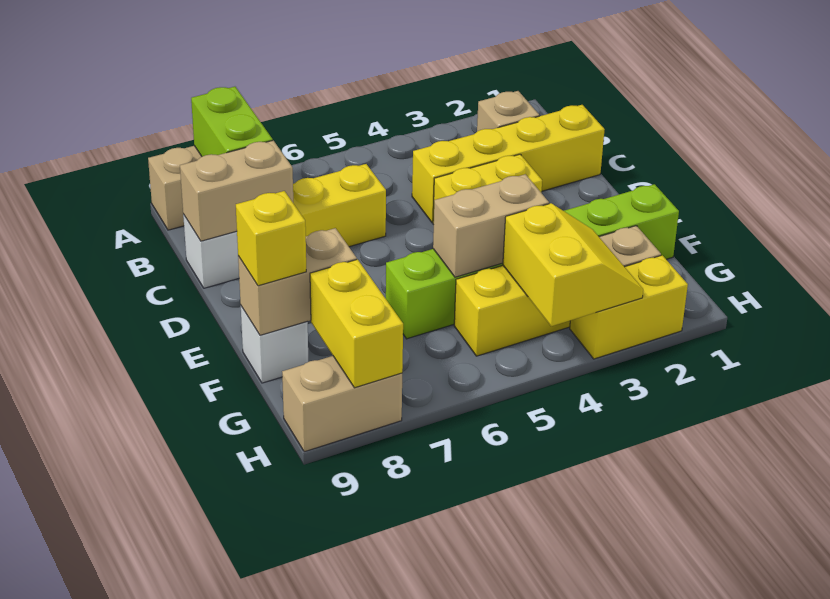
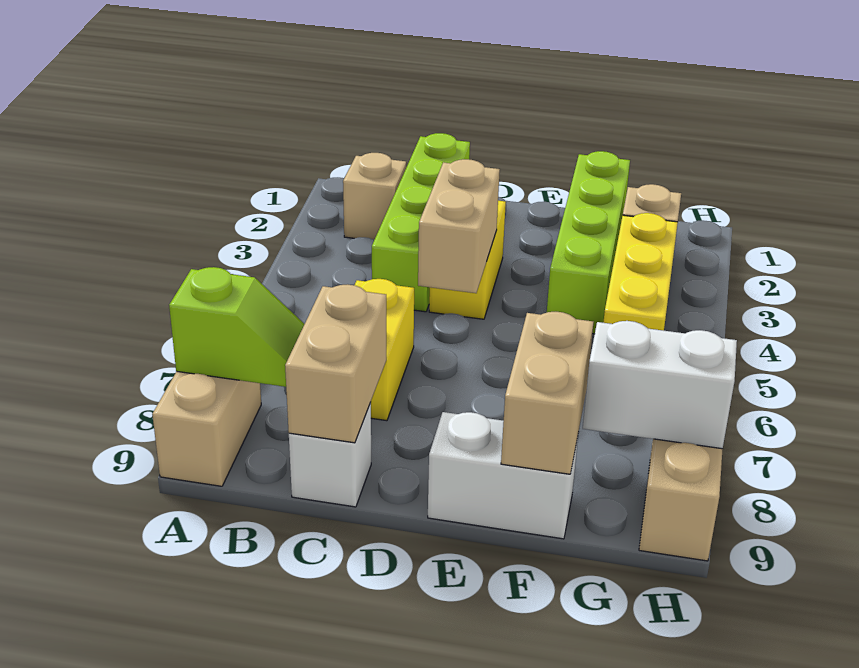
lime brick A8:B8 level 2 -> lime slope A8:B8 level 2 top A
yellow brick C1:C4 level 1 -> lime brick C1:C4 level 1
lime brick F1:F6 level 1 -> lime brick F1:F4 level 1
tan brick F4:F5 level 2 -> tan brick D4:D5 level 2
white brick F9 level 1 -> white brick E9:F9 level 1
yellow brick F9 level 3 -> none
yellow slope G3:H4 level 2 top 4 -> none
yellow brick G8:H8 level 2 -> white brick G8:H8 level 2
yellow brick H2:H3 level 1 -> none

